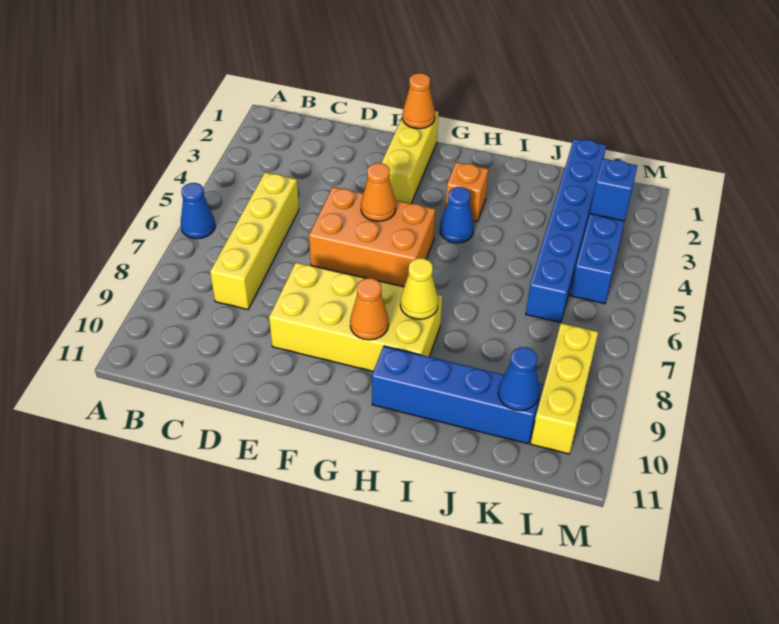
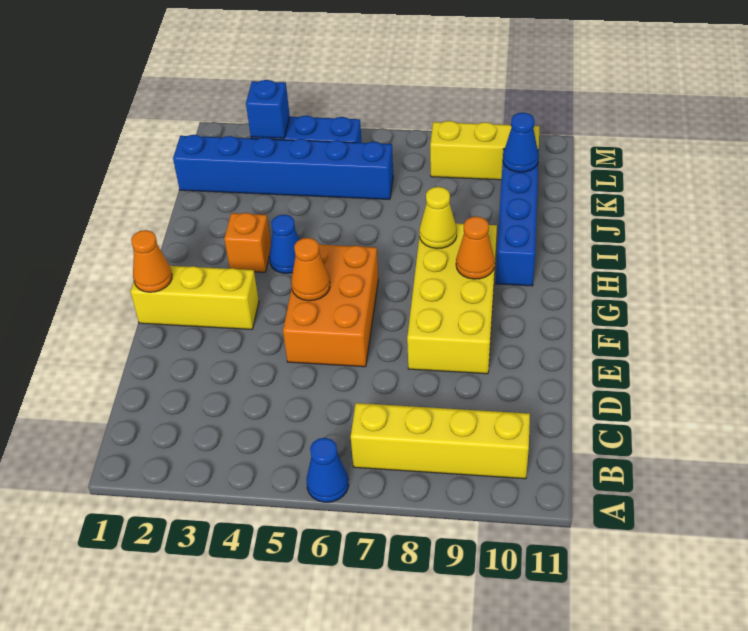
yellow brick C5:C8 level 1 -> yellow brick B7:B10 level 1

